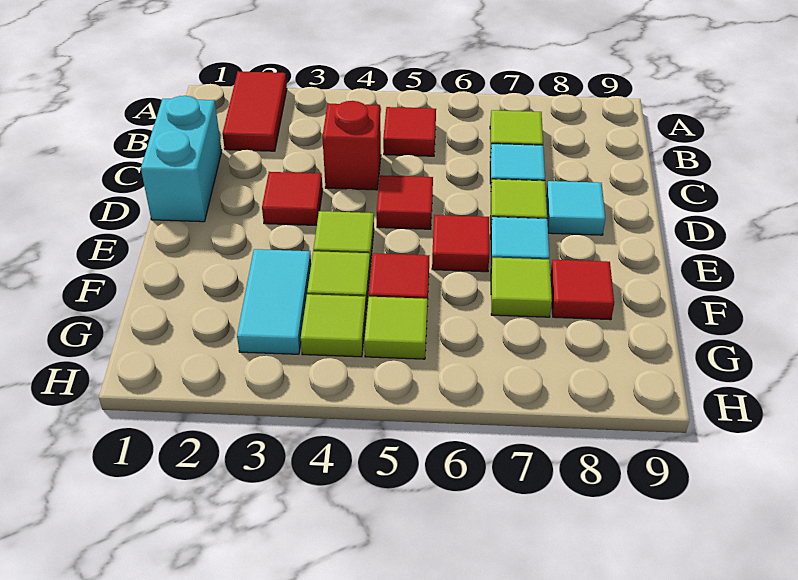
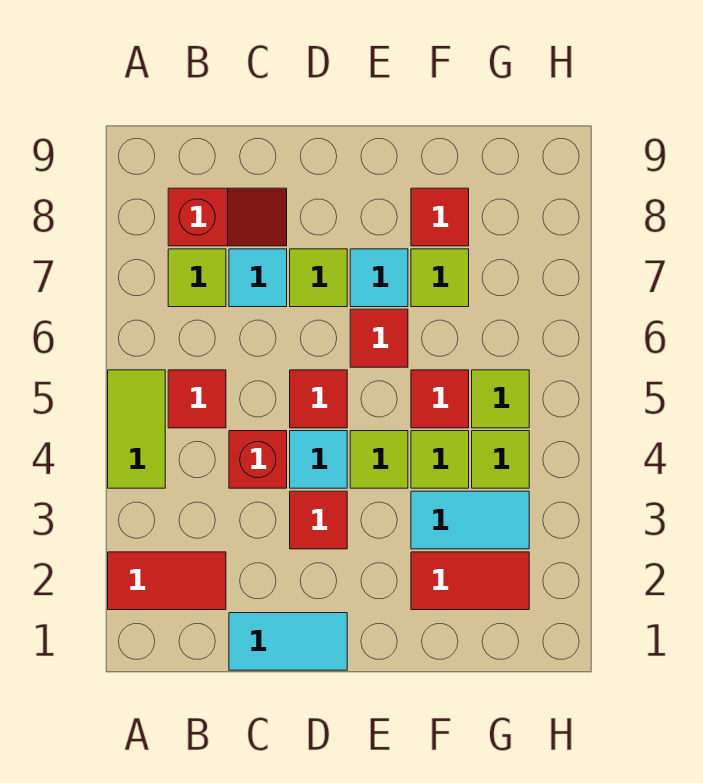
none -> lime tile A4:A5 level 1
none -> red slope B8:C8 level 1 top B
cyan brick C1:D1 level 1 -> cyan tile C1:D1 level 1
cyan tile D8 level 1 -> cyan tile D4 level 1
none -> red tile F2:G2 level 1

